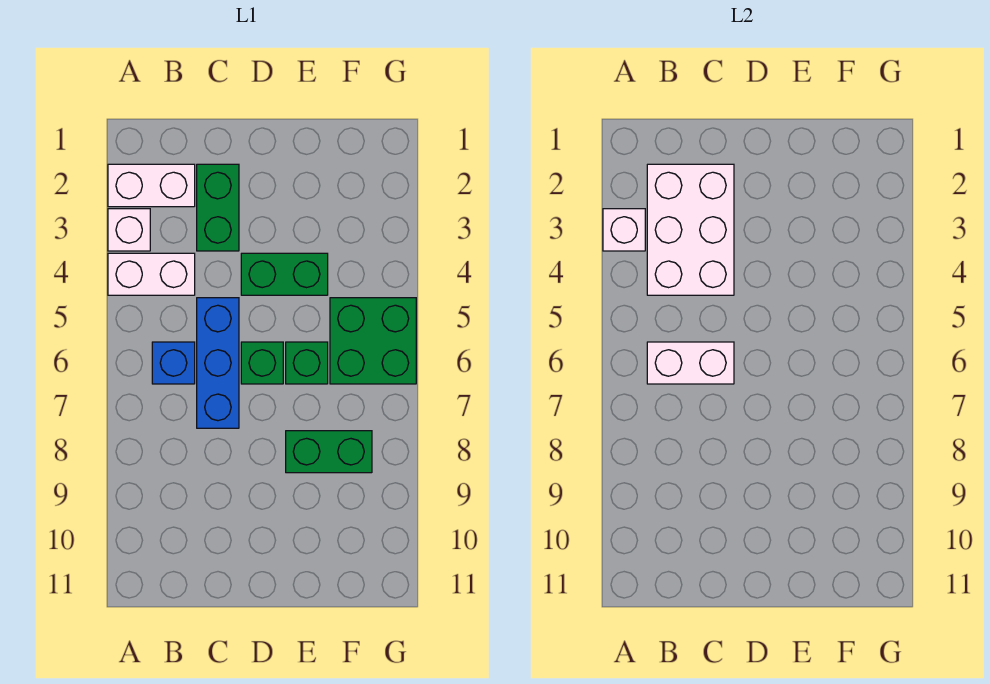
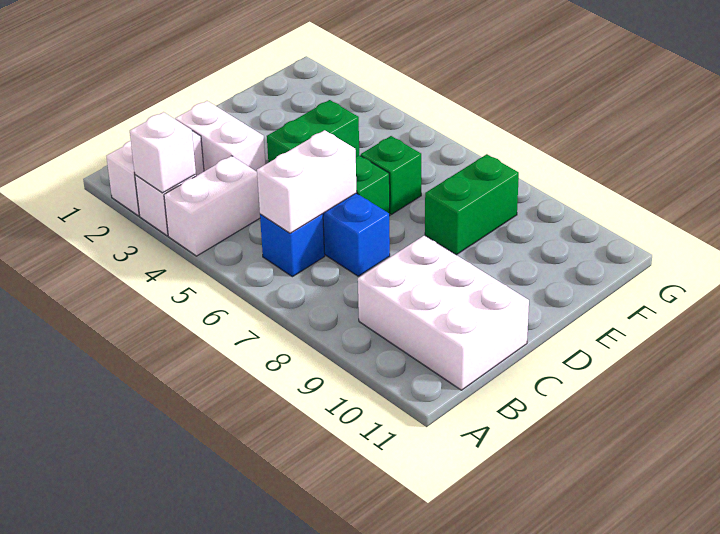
white brick B2:C4 level 2 -> white brick B9:C11 level 1
green brick C2:C3 level 1 -> white brick C2:C3 level 1
green brick F5:G6 level 1 -> none

